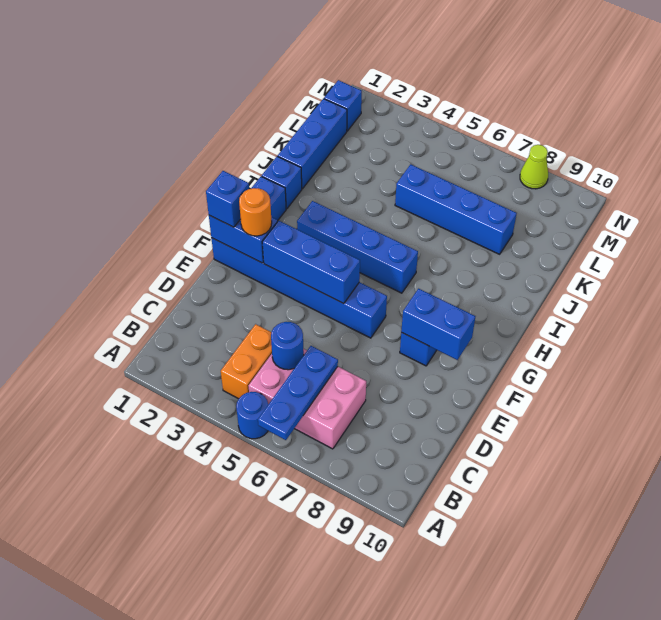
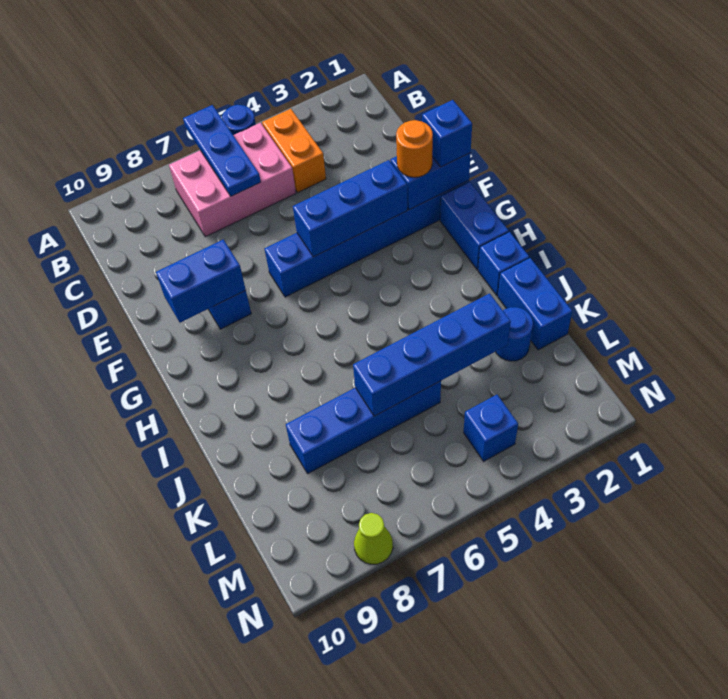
blue round brick C5 level 2 -> blue round brick K2 level 1
blue brick H3:H6 level 1 -> blue brick K3:K6 level 2
blue brick J1:L1 level 1 -> blue brick J1:K1 level 1
blue brick M1 level 1 -> blue brick M4 level 1

